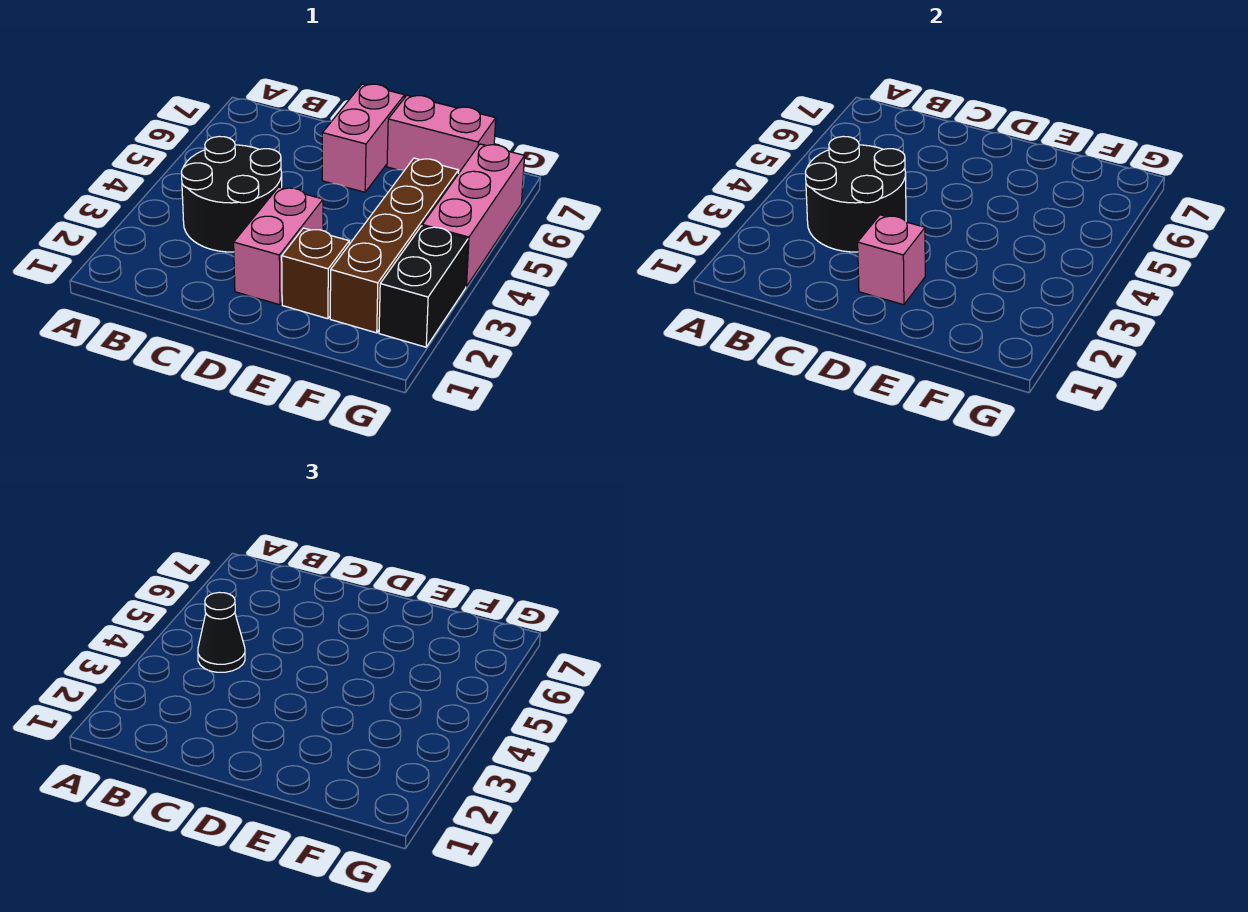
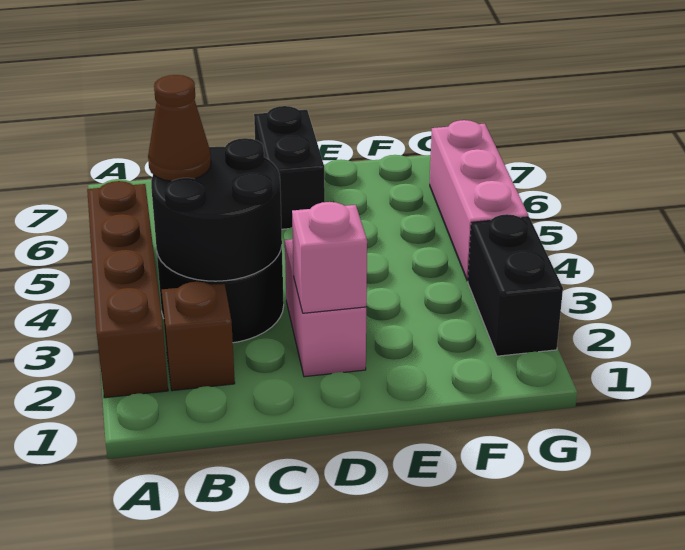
black cone B4 level 3 -> brown cone B4 level 3
pink brick D6:D7 level 1 -> black brick D6:D7 level 1
brown brick E2 level 1 -> brown brick B2 level 1
pink brick E7:F7 level 1 -> none
brown brick F2:F5 level 1 -> brown brick A2:A5 level 1

